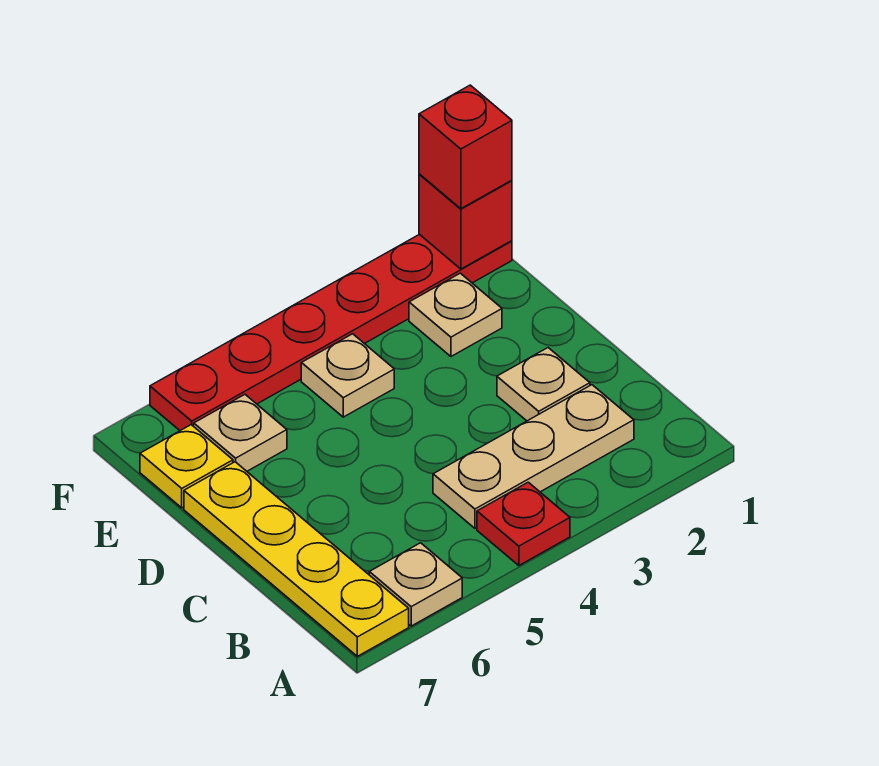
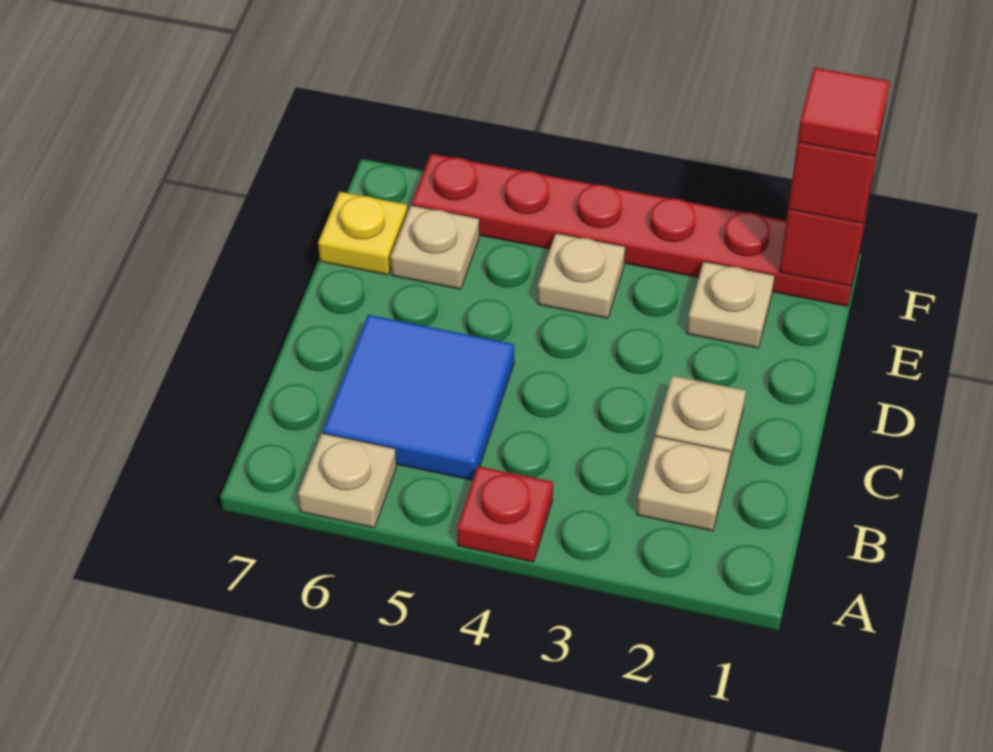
yellow plate A7:D7 level 1 -> none
tan plate B2:B4 level 1 -> tan plate B2 level 1
none -> blue tile B5:C6 level 1
none -> red tile F1 level 4

